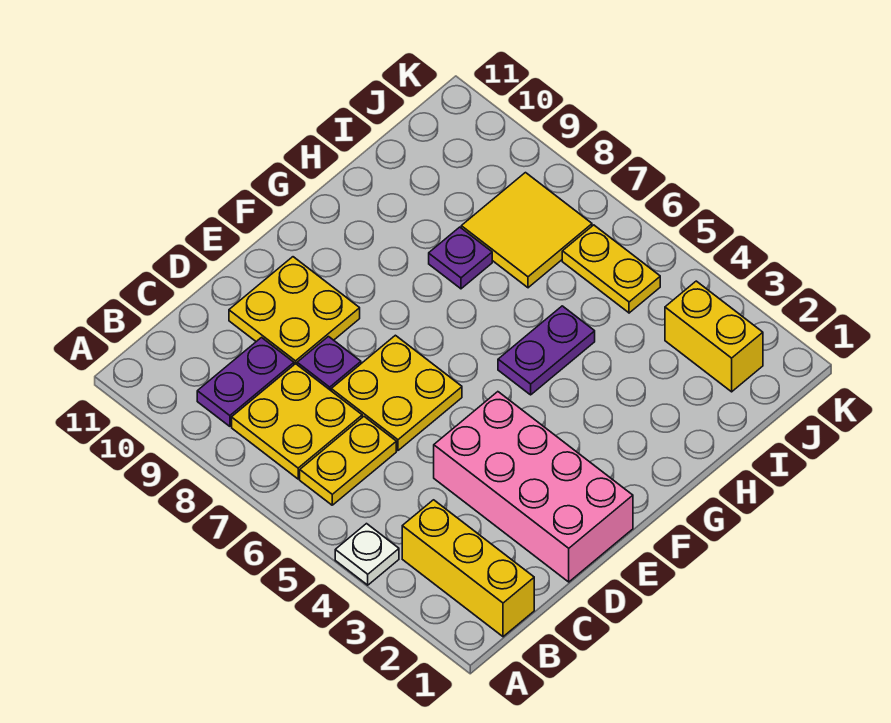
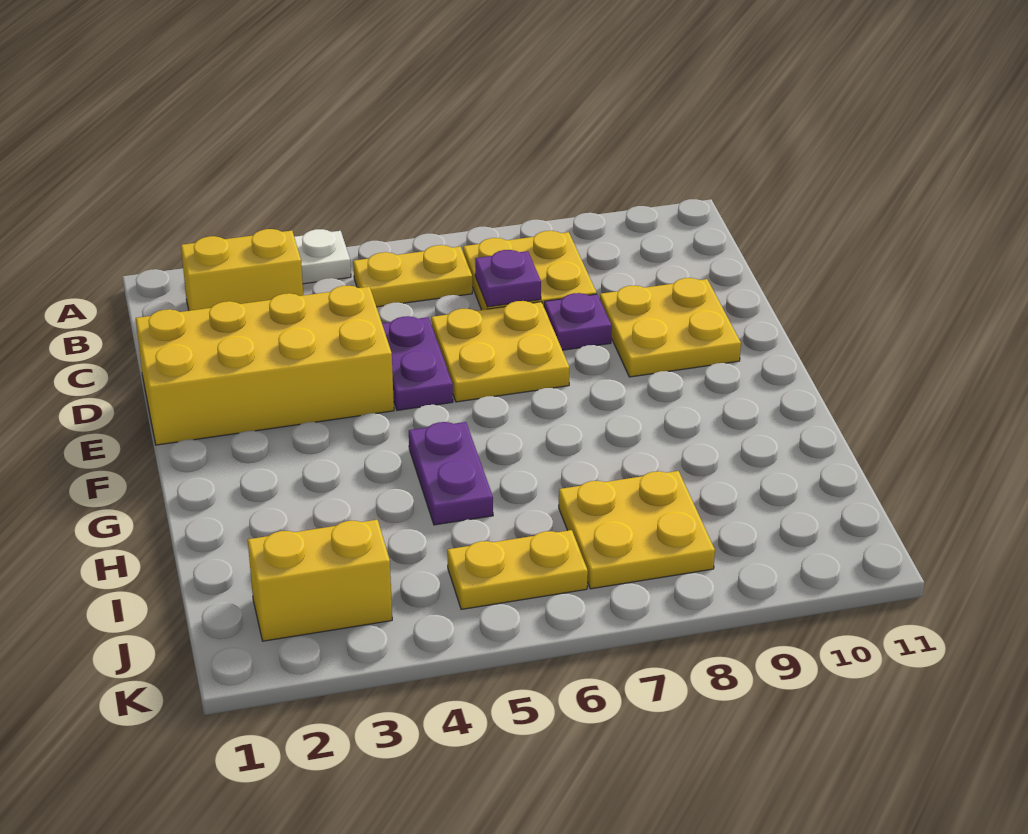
yellow brick B1:B3 level 1 -> yellow brick B2:B3 level 1
yellow plate B6:C6 level 1 -> yellow plate B5:B6 level 1
purple plate B9:C9 level 1 -> purple plate D5:E5 level 1
pink brick D1:E4 level 1 -> yellow brick D1:E4 level 1
purple plate H8 level 1 -> purple plate C7 level 2
yellow tile I7:J8 level 1 -> yellow plate I7:J8 level 1

